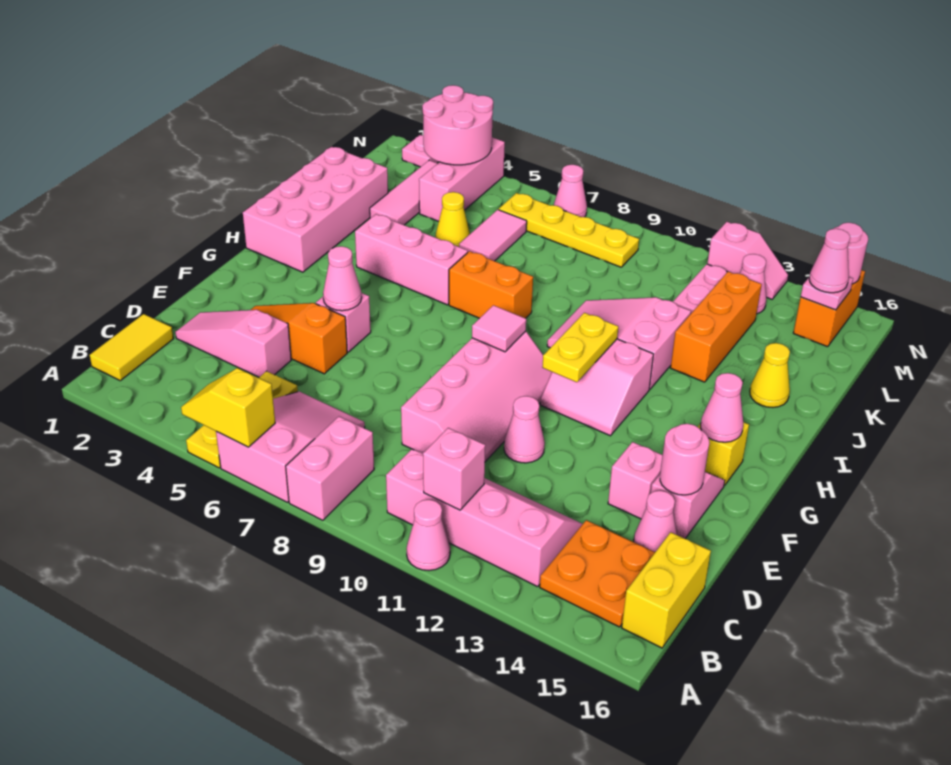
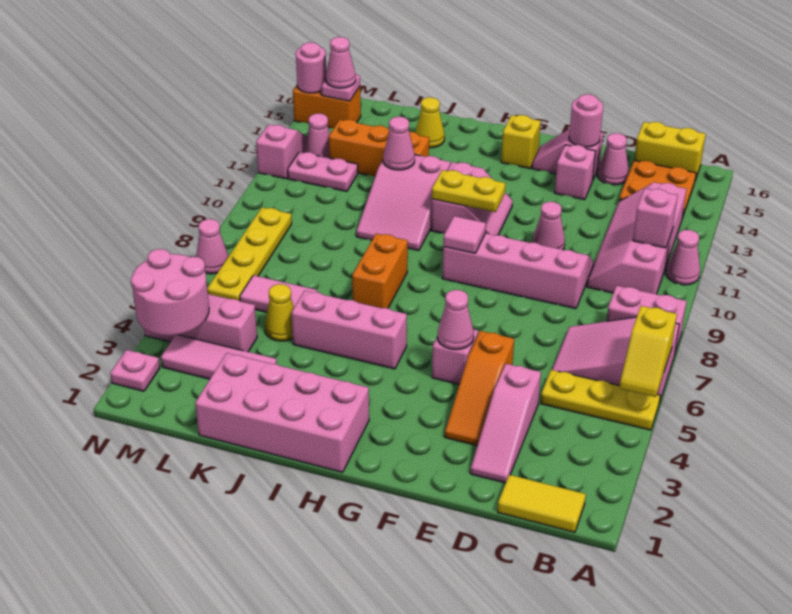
pink cone G15 level 2 -> pink cone J12 level 2
pink brick I4:I6 level 1 -> pink brick H5:J5 level 1

